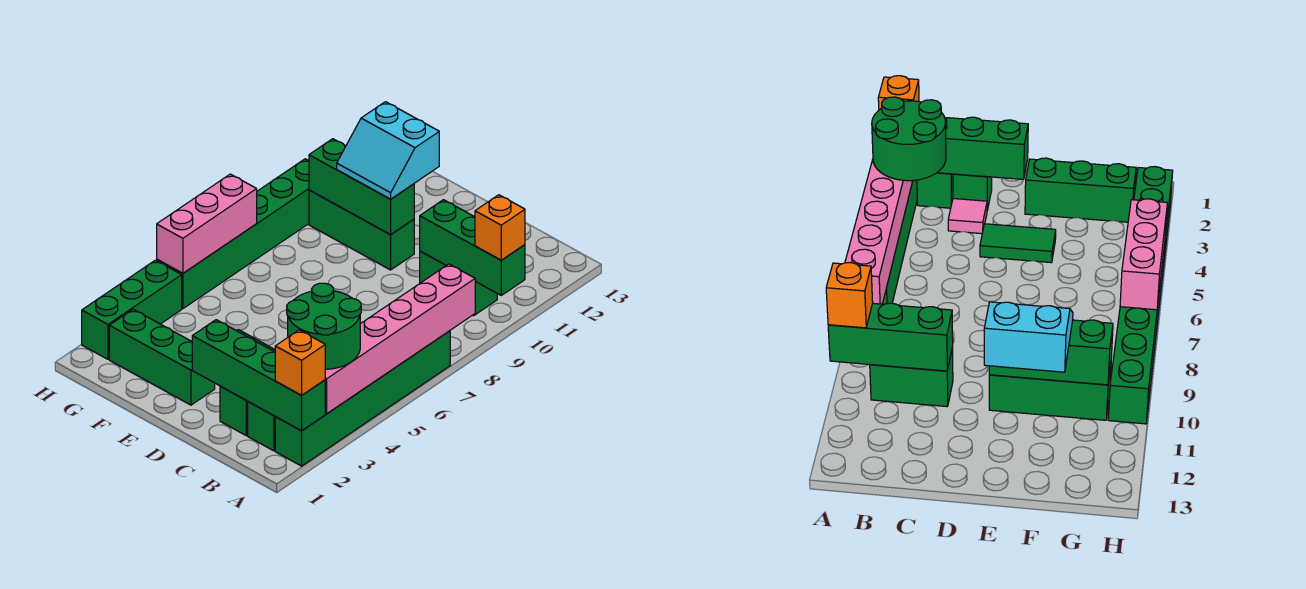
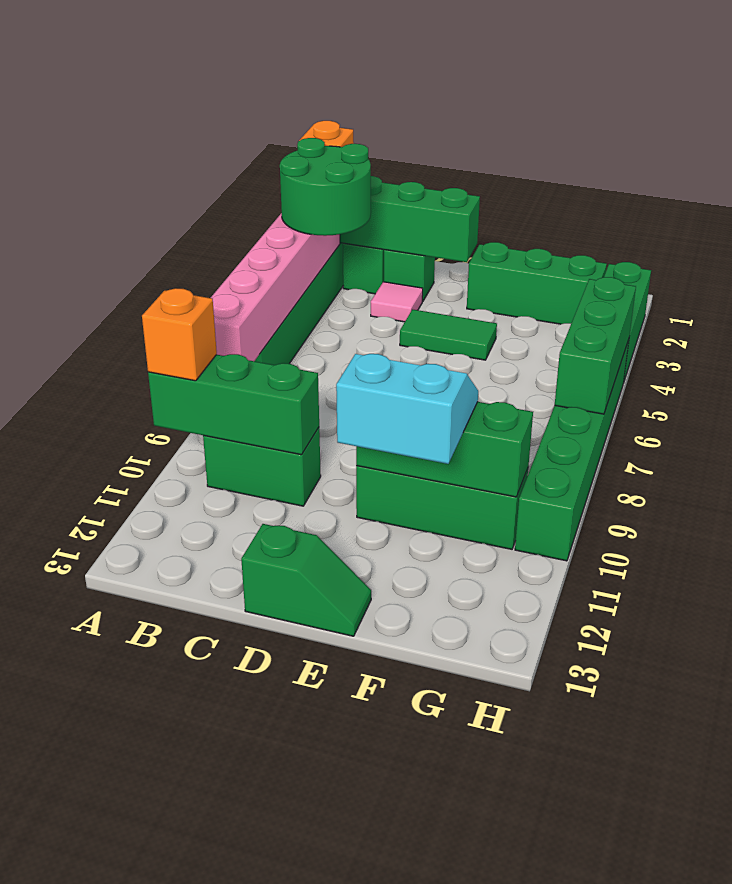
none -> green slope D13:E13 level 1 top D
pink brick H5:H7 level 2 -> green brick H5:H7 level 2

